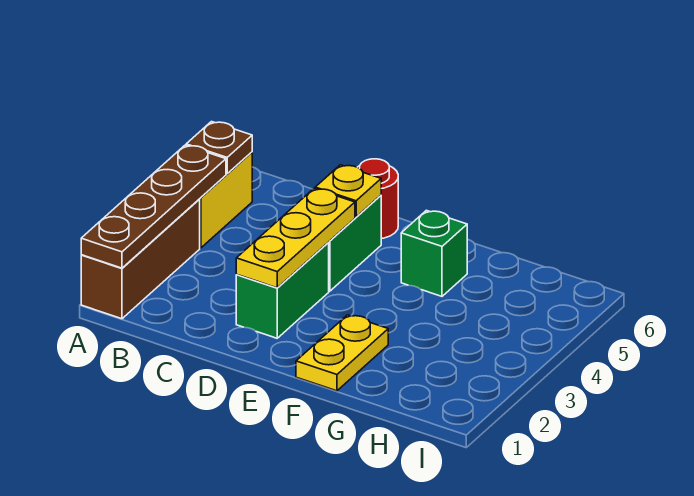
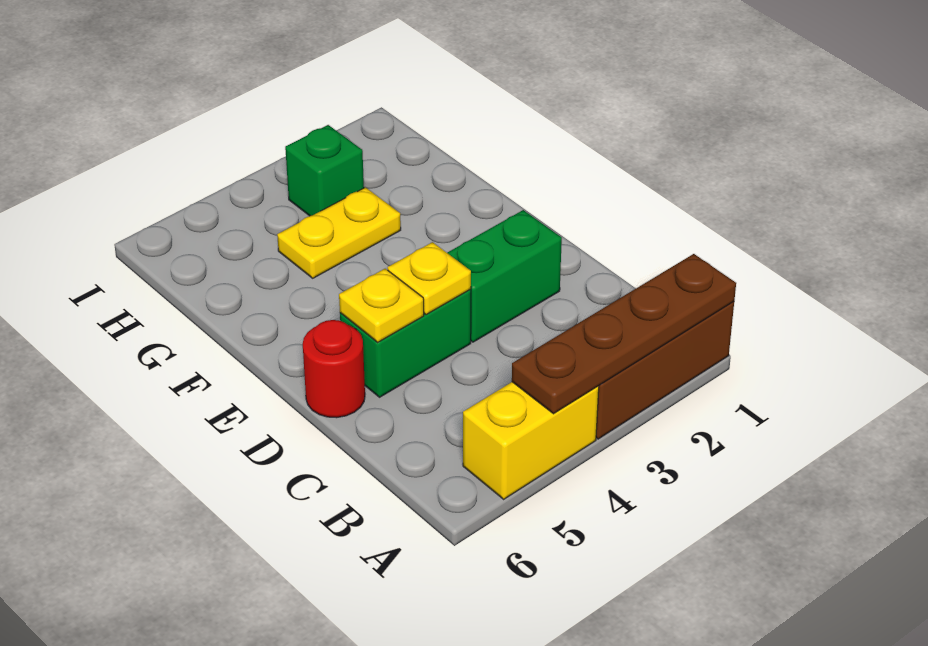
brown plate A5 level 2 -> none
yellow plate D2:D4 level 2 -> yellow plate D4 level 2
yellow plate F1:F2 level 1 -> yellow plate G3:G4 level 1
green brick F5 level 1 -> green brick H3 level 1

